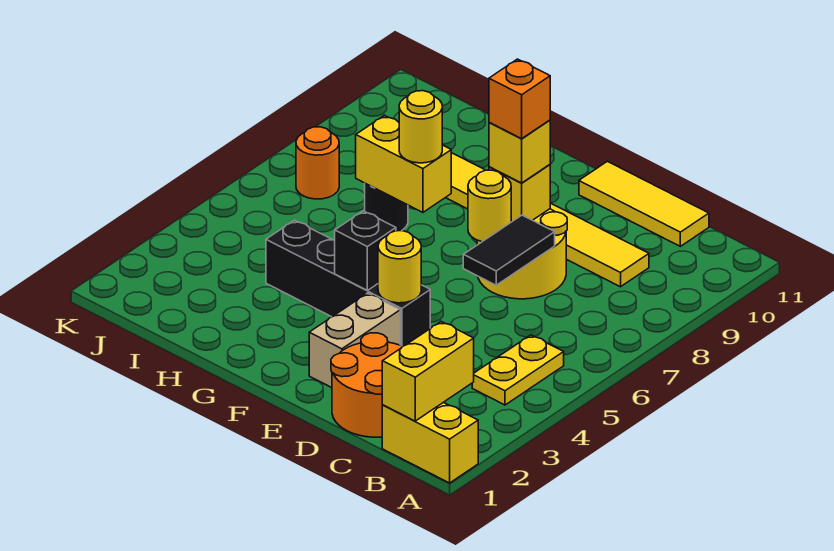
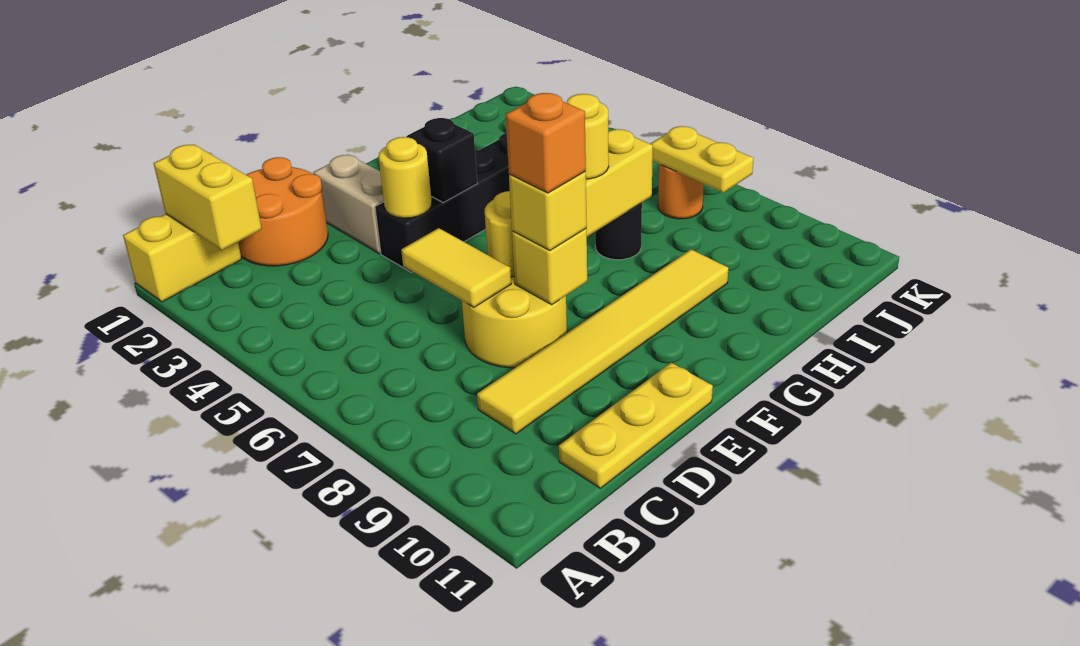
yellow plate B4:B5 level 1 -> yellow plate J7:J8 level 2
yellow tile C11:E11 level 1 -> yellow plate C11:E11 level 1
black tile D6:D7 level 2 -> yellow tile D6:D7 level 2

